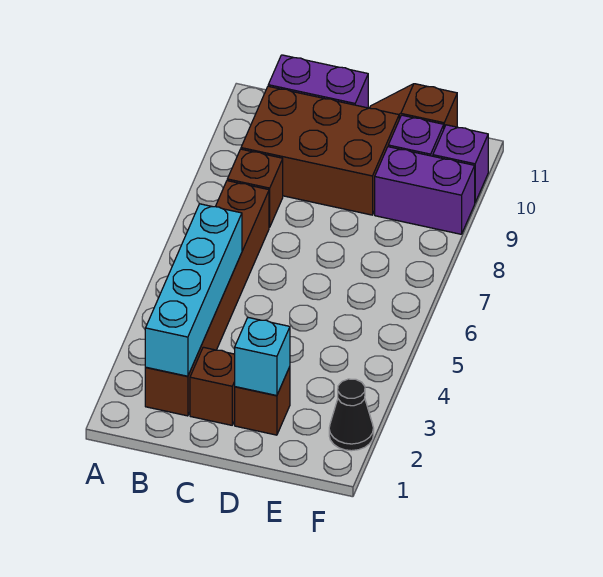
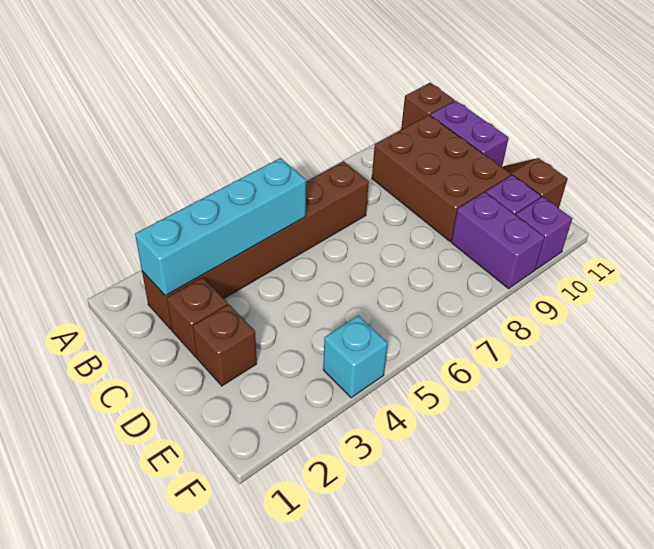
brown brick B8 level 1 -> brown brick A11 level 1
cyan brick D2 level 2 -> cyan brick F4 level 1
black cone F2 level 1 -> none

